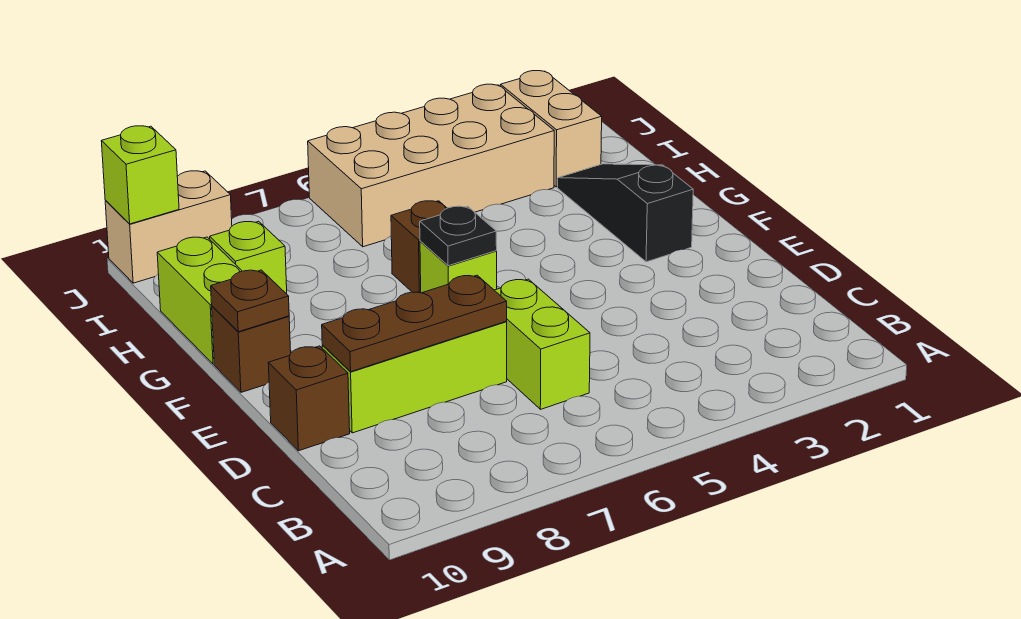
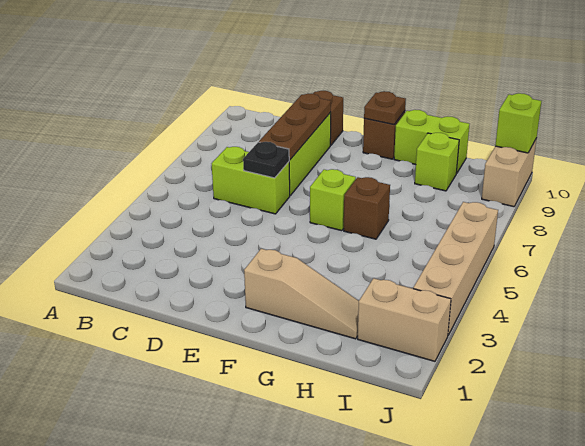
black slope F2:H2 level 1 top F -> tan slope F2:H2 level 1 top F
black plate F6 level 2 -> black plate D6 level 2
tan brick I3:J6 level 1 -> tan brick J3:J6 level 1

